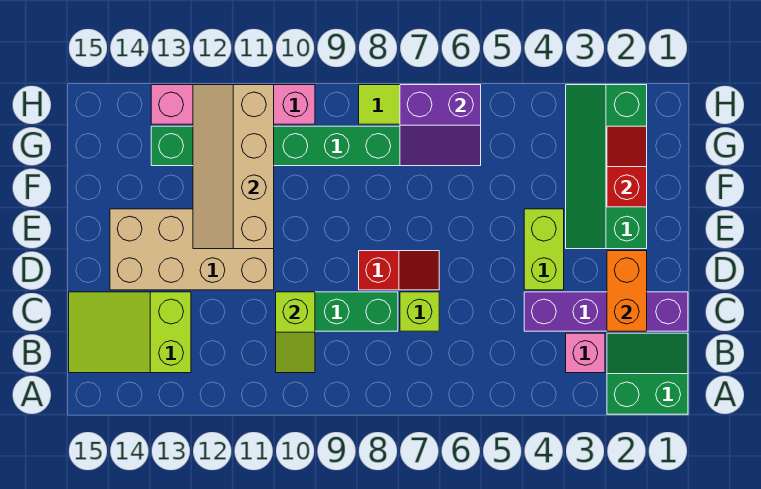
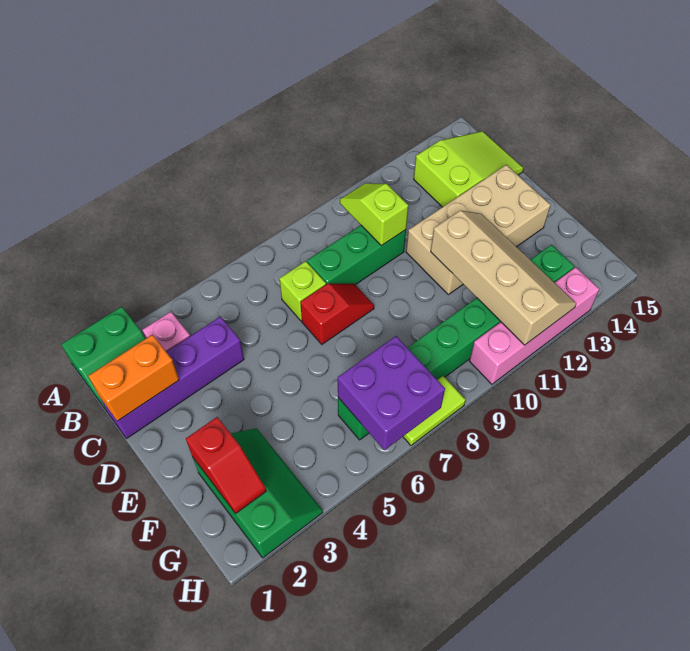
orange brick C2:D2 level 2 -> orange brick C1:C2 level 2
lime brick D4:E4 level 1 -> none
red slope D7:D8 level 1 top 8 -> red slope D7:D8 level 1 top 7
green slope E2:H3 level 1 top 2 -> green slope F2:H3 level 1 top 2
purple slope G6:H7 level 2 top H -> purple brick G6:H7 level 2

